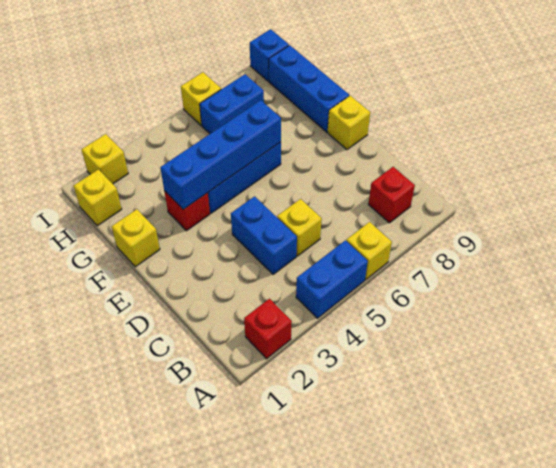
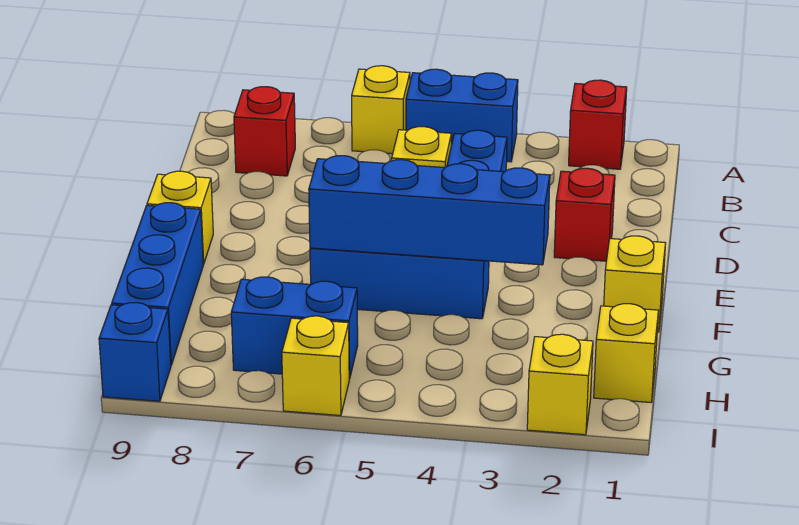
red brick F3 level 1 -> red brick D2 level 1

